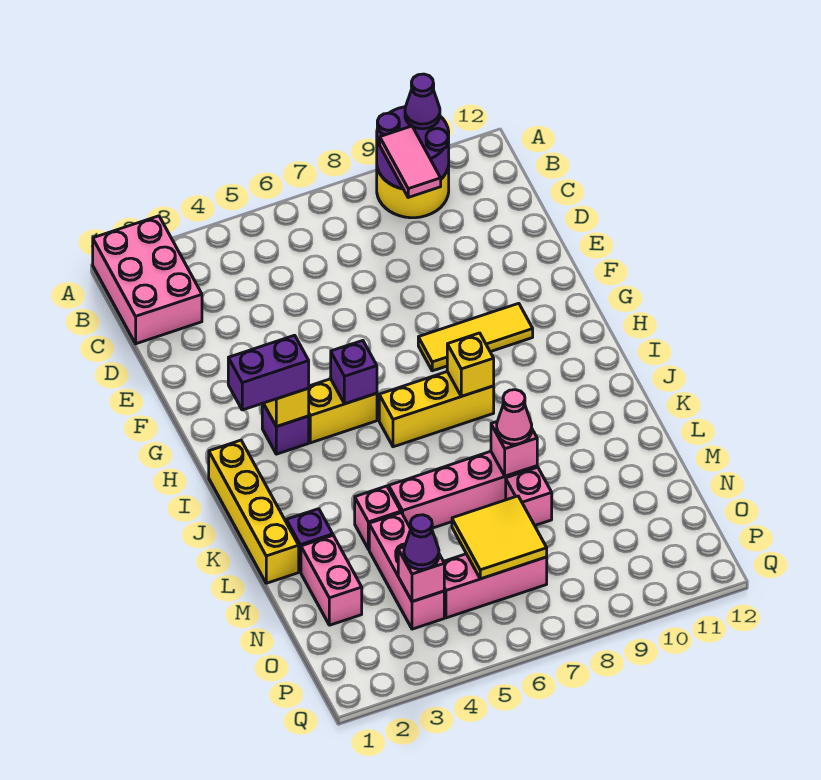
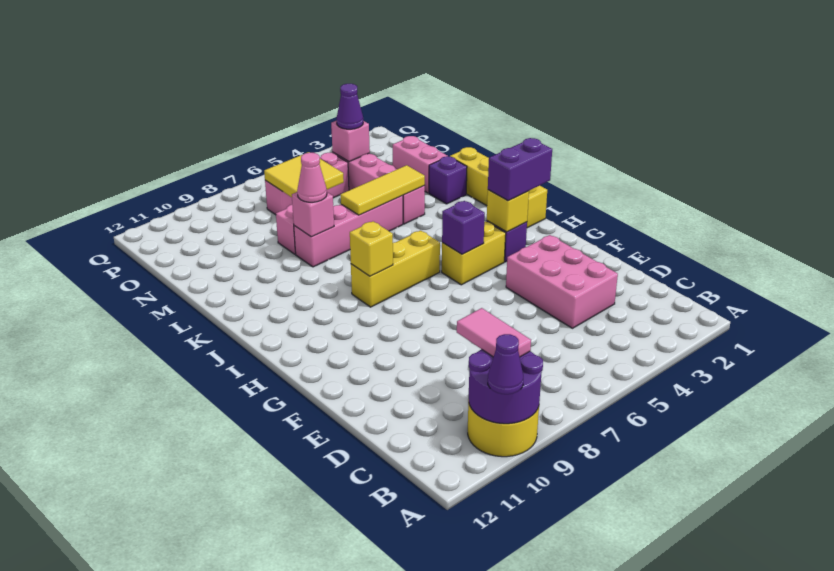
pink brick A1:C2 level 1 -> pink brick D3:F4 level 1
yellow tile G8:G10 level 1 -> yellow tile L4:L6 level 2

